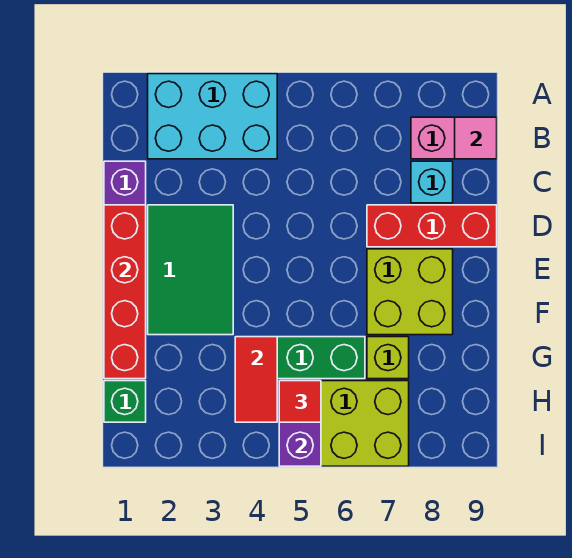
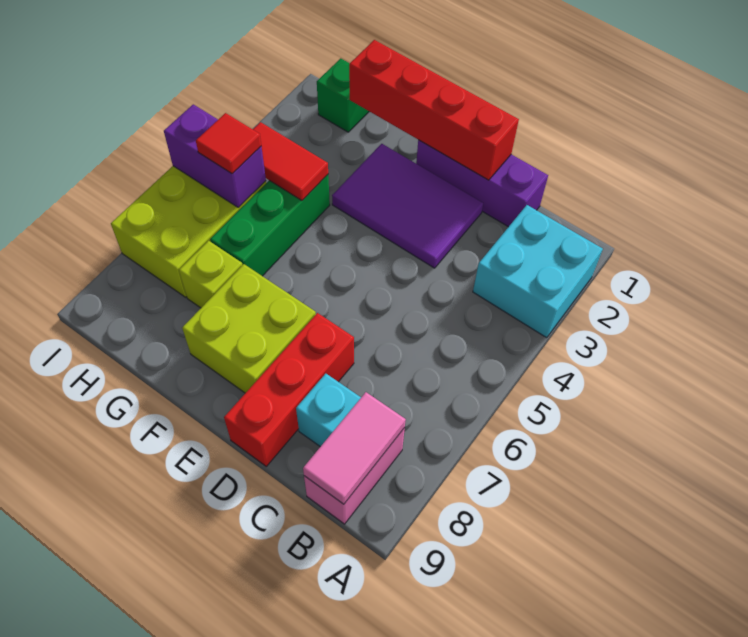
cyan brick A2:B4 level 1 -> cyan brick A2:B3 level 1
pink tile B9 level 2 -> pink tile B8:B9 level 2
green tile D2:F3 level 1 -> purple tile D2:F3 level 1

